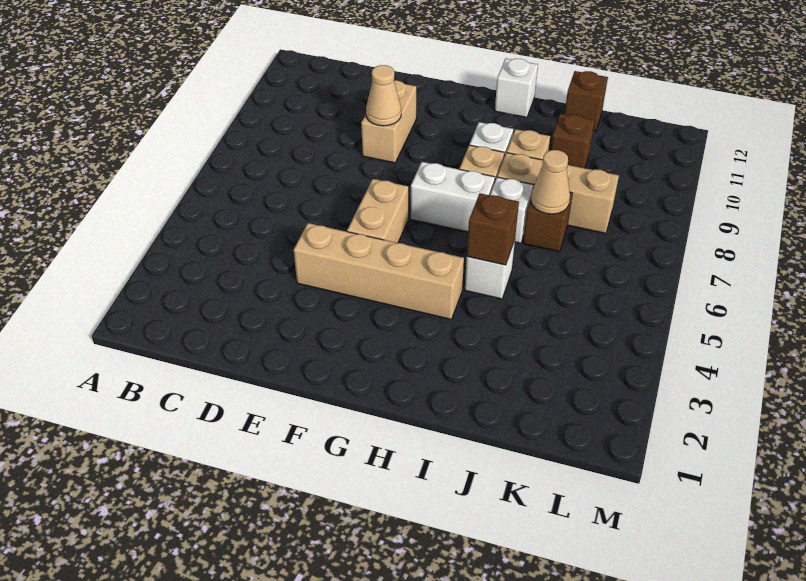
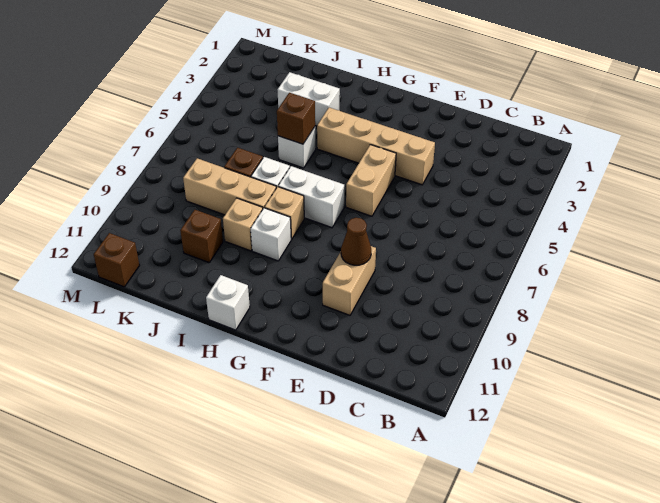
tan cone E9 level 2 -> brown cone E9 level 2
none -> white brick I3:J3 level 1
tan cone J7 level 2 -> none
brown brick J12 level 1 -> brown brick L12 level 1

